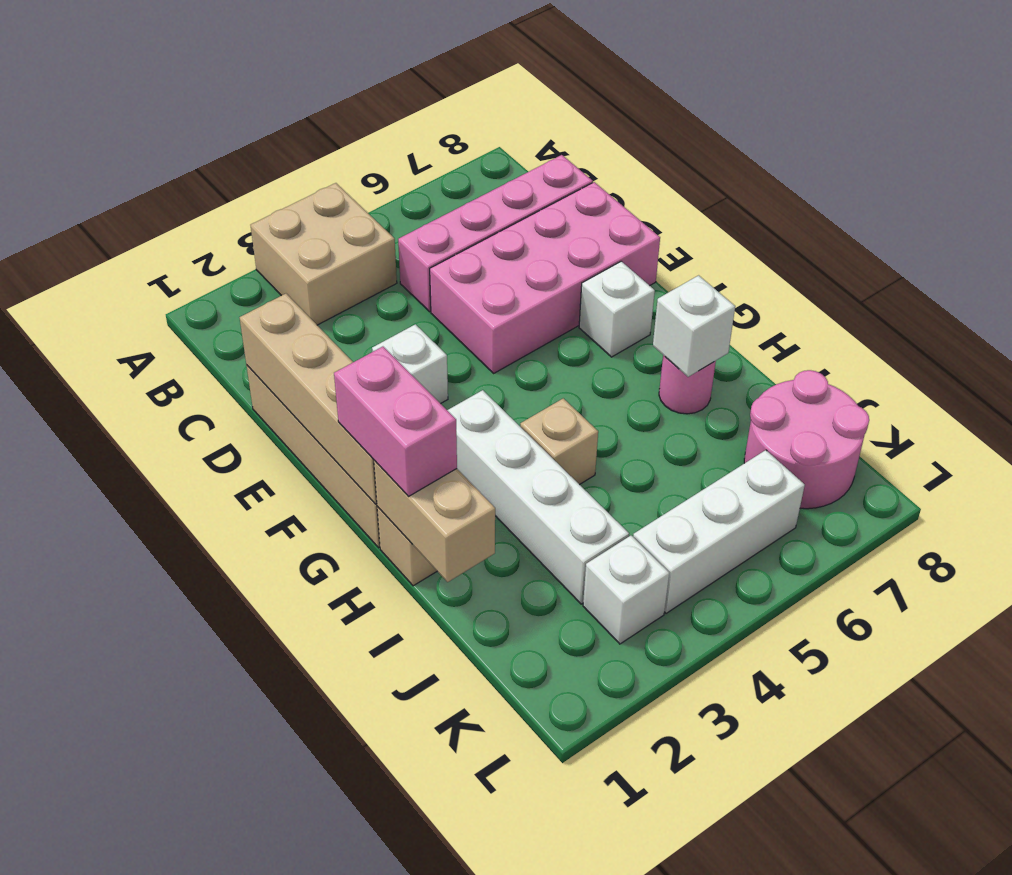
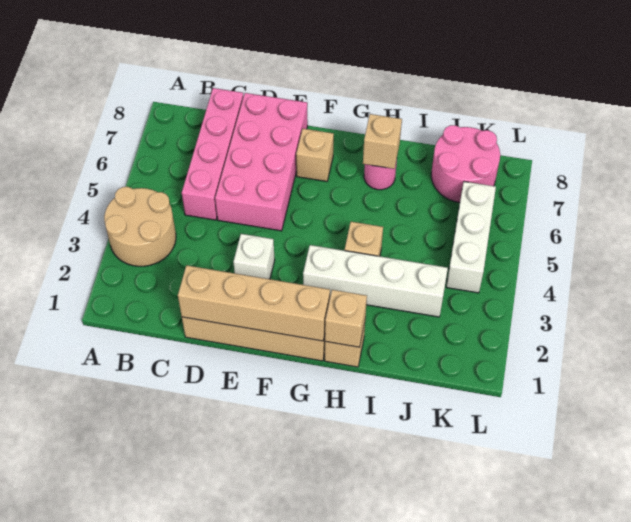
tan brick A3:B4 level 1 -> tan round brick A3:B4 level 1
white brick F7 level 1 -> tan brick F7 level 1
pink brick G1:H1 level 3 -> none
tan brick H1:I1 level 2 -> tan brick H1 level 2
white brick H7 level 2 -> tan brick H7 level 2
white brick K3 level 1 -> none

